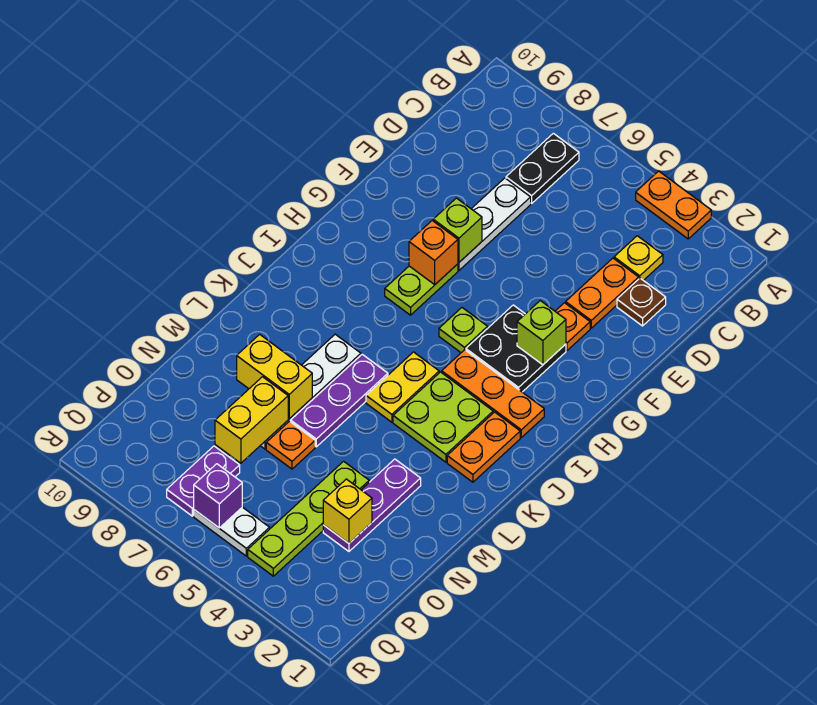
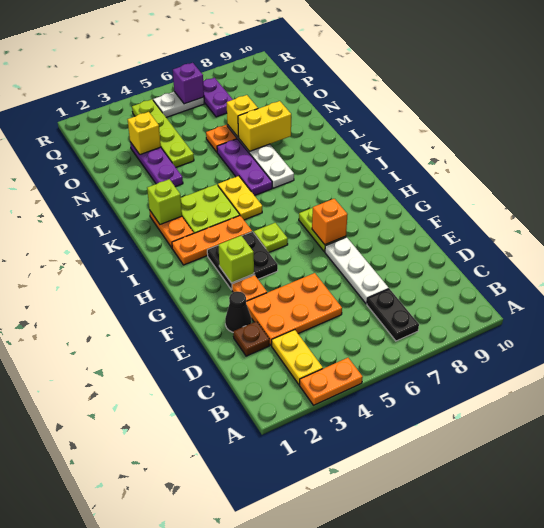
yellow plate C3 level 1 -> yellow plate B3:C3 level 1
orange plate D3:E3 level 1 -> orange plate D3:E5 level 1
none -> black cone E2 level 1
lime brick F7 level 2 -> lime brick K2 level 2
yellow brick N7:O7 level 2 -> yellow brick N7 level 2

